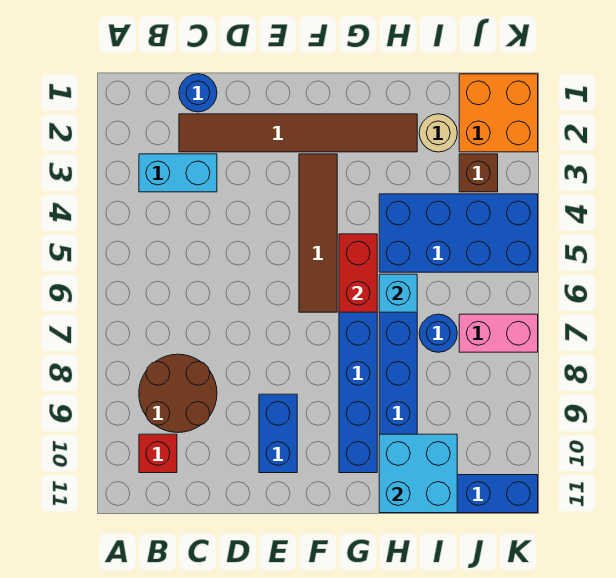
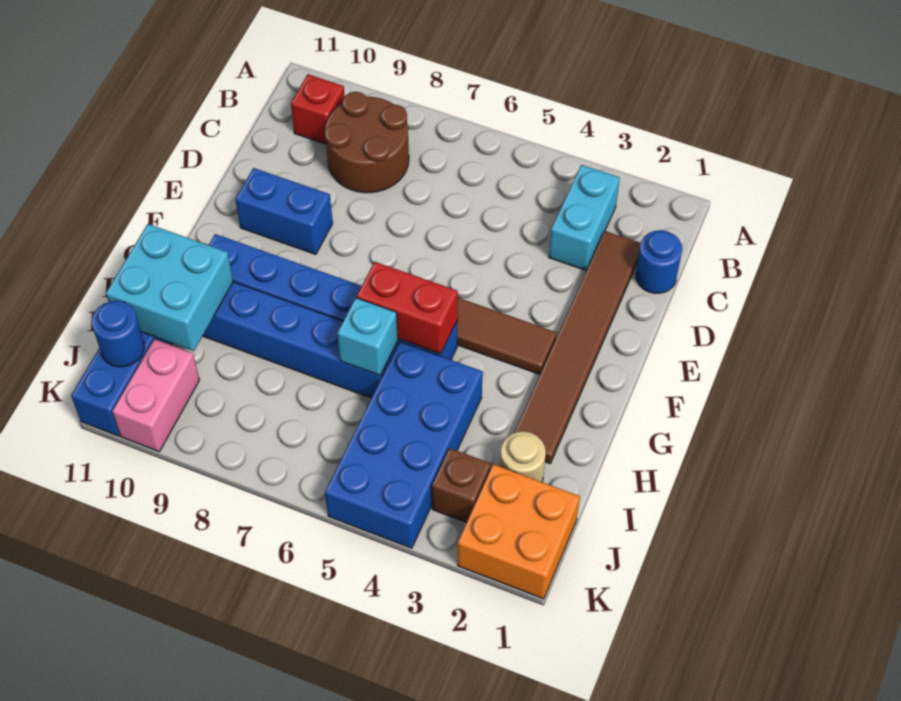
blue round brick I7 level 1 -> blue round brick J11 level 2
pink brick J7:K7 level 1 -> pink brick J10:K10 level 1

